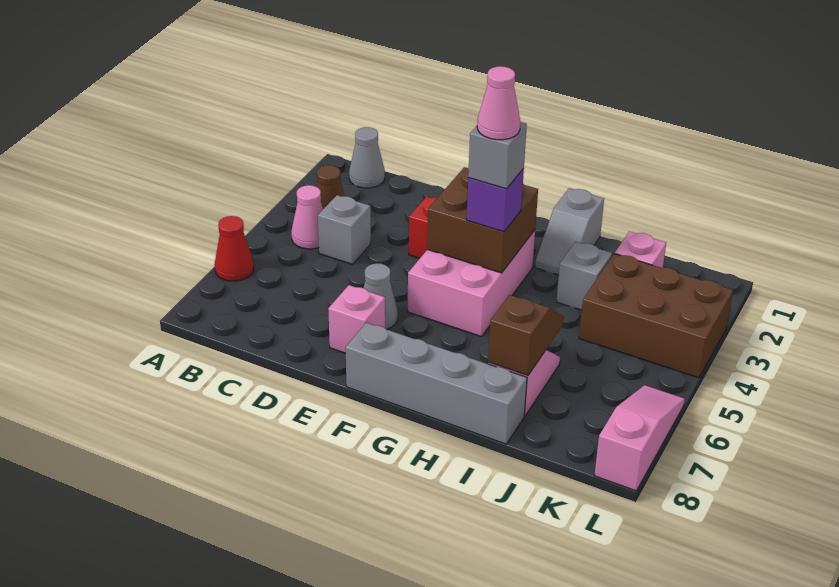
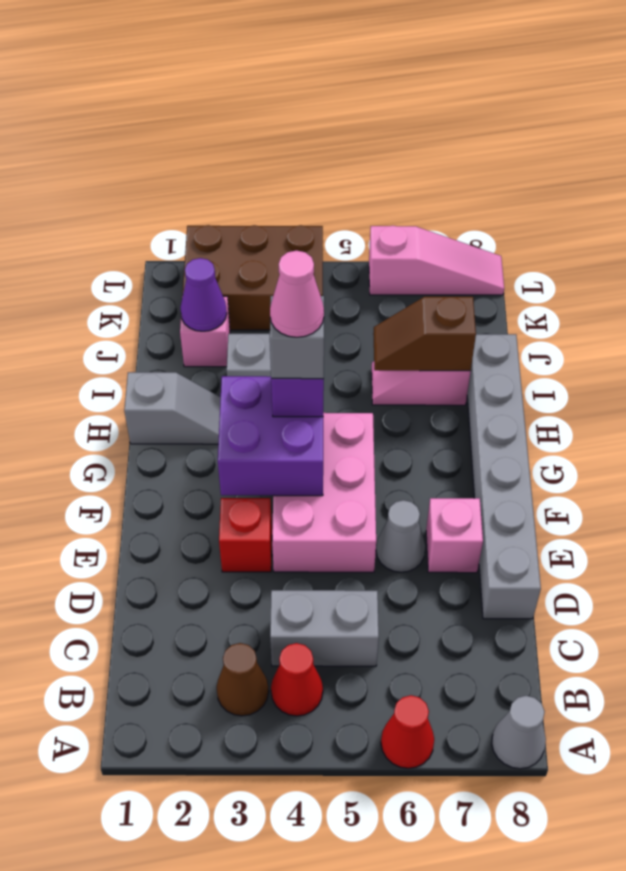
grey cone B1 level 1 -> grey cone A8 level 1
pink cone B4 level 1 -> red cone B4 level 1
grey brick C4 level 1 -> grey brick C4:C5 level 1
pink brick F3:G5 level 1 -> pink brick E4:G5 level 1
brown brick F3:G4 level 2 -> purple brick F3:G4 level 2
grey brick F8:I8 level 1 -> grey brick D8:I8 level 1
none -> purple cone J2 level 2
brown brick J3:L4 level 1 -> brown brick K2:L4 level 1
pink slope L6:L8 level 1 top 8 -> pink slope L6:L8 level 1 top 6

